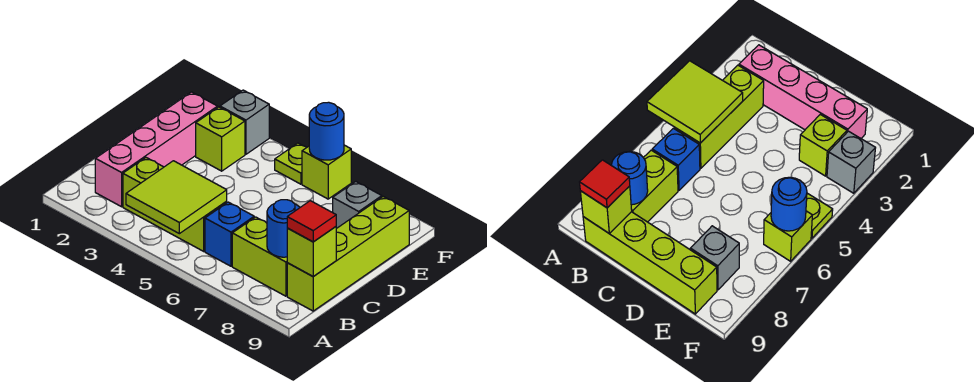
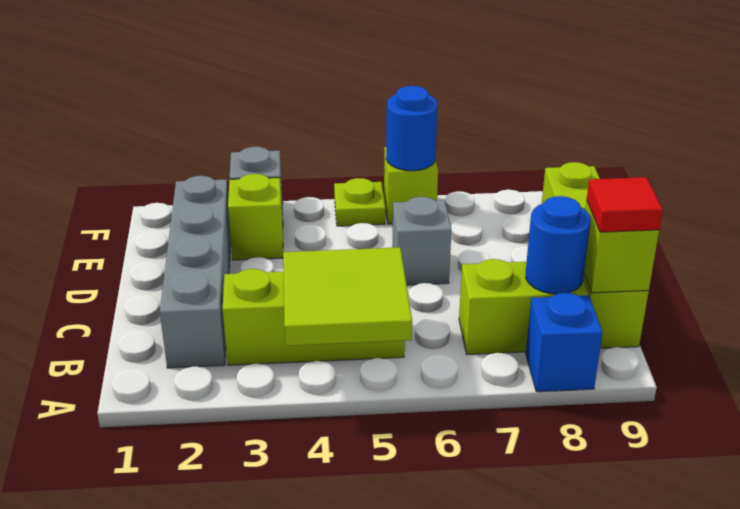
pink brick B2:E2 level 1 -> grey brick B2:E2 level 1
blue brick B6 level 1 -> blue brick A8 level 1
grey brick E8 level 1 -> grey brick D6 level 1

